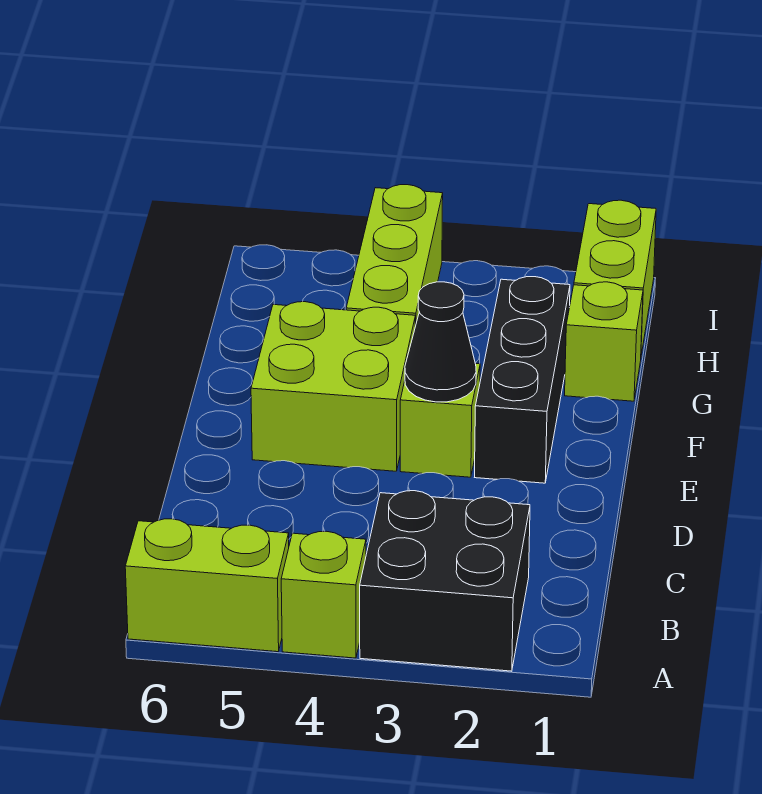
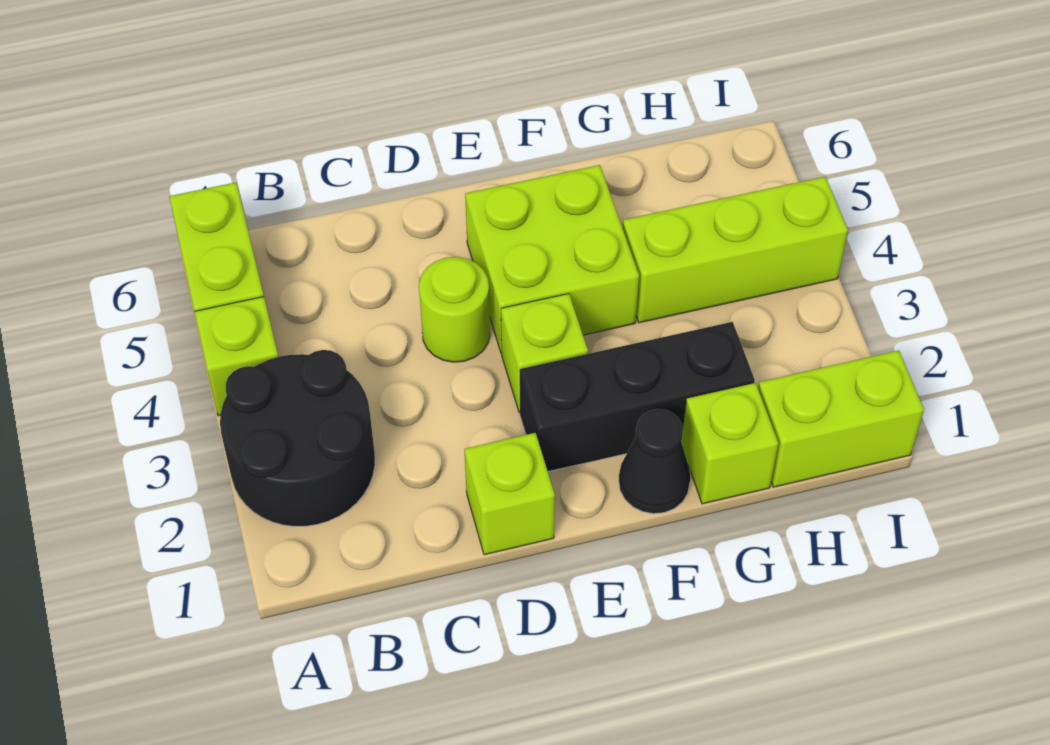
black brick A2:B3 level 1 -> black round brick A2:B3 level 1
none -> lime brick D1 level 1
none -> lime round brick D4 level 1
black cone E3 level 2 -> black cone F1 level 1

